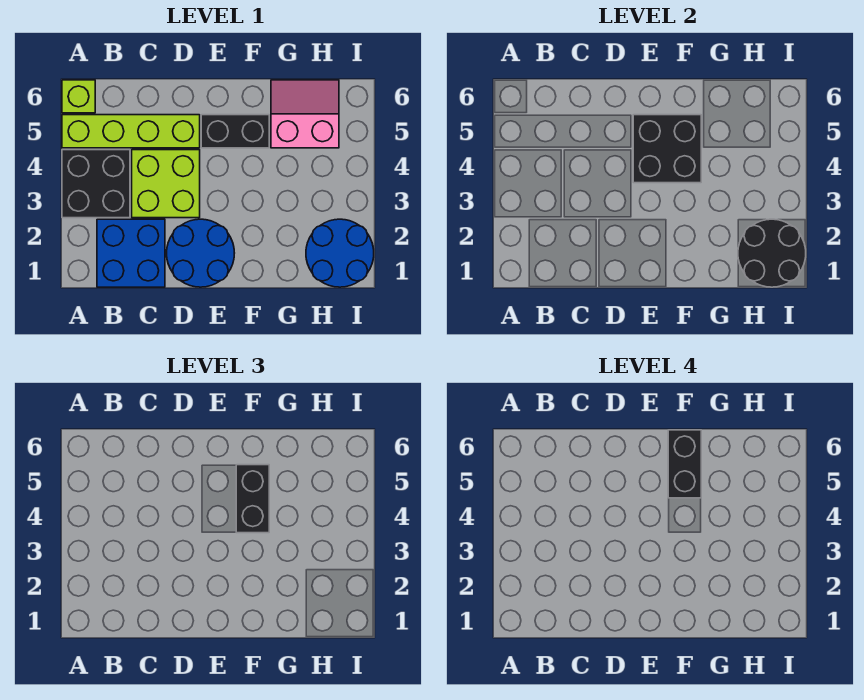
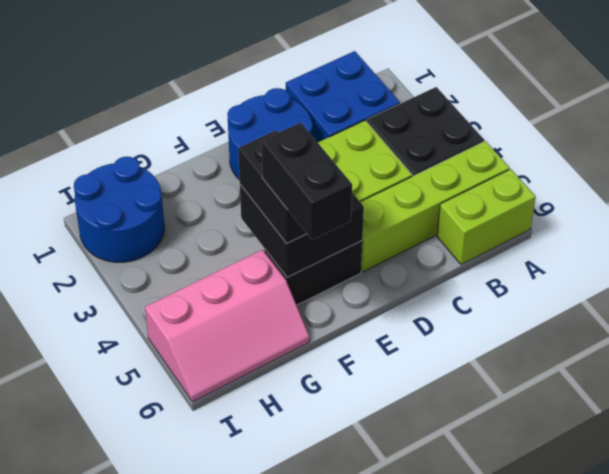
lime brick A6 level 1 -> lime brick A6:B6 level 1
pink slope G5:H6 level 1 top 5 -> pink slope G5:I6 level 1 top 5
black round brick H1:I2 level 2 -> none

